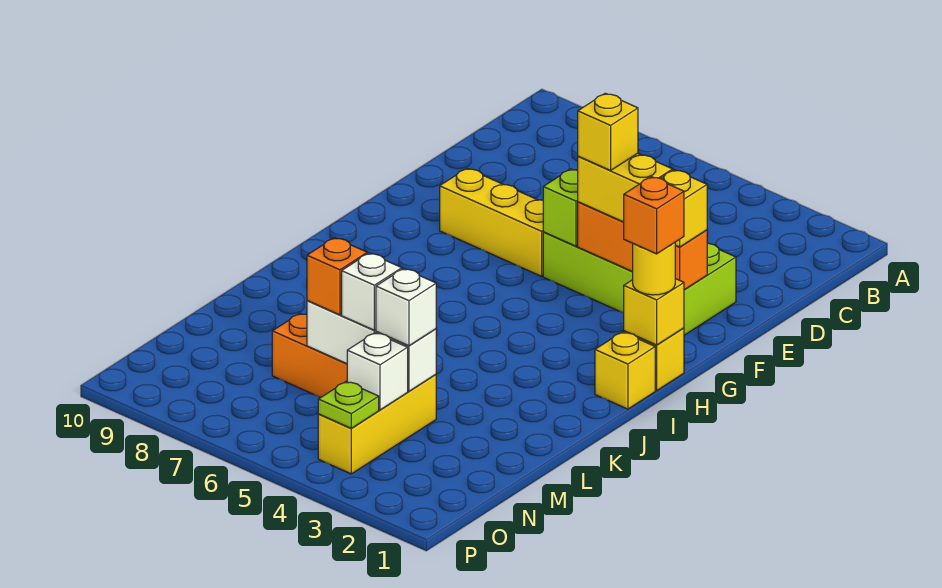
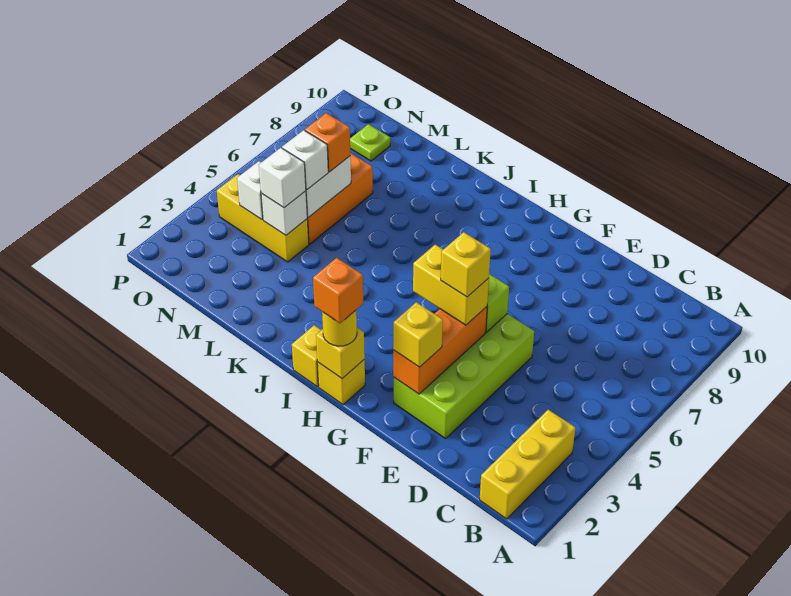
yellow brick F3:F4 level 3 -> yellow brick F4:G4 level 3
yellow brick F6:F8 level 1 -> yellow brick B1:B3 level 1
lime plate O4 level 2 -> lime plate N9 level 1

